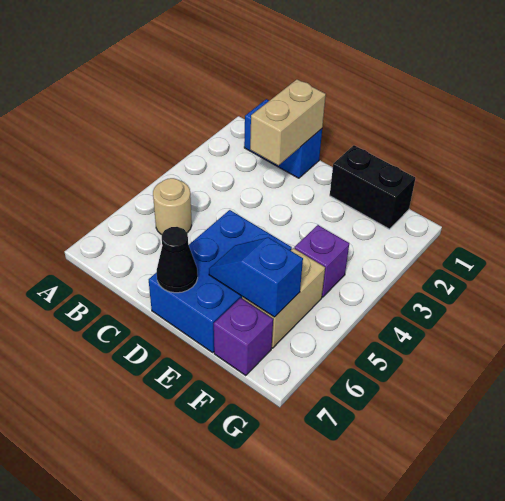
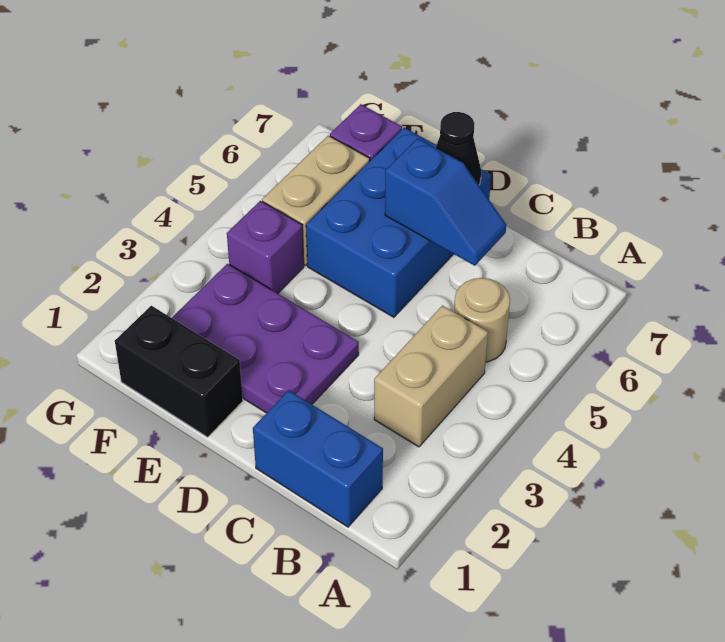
tan brick C1:C2 level 2 -> tan brick B3:B4 level 1
none -> purple plate D2:F3 level 1
blue slope E6:F6 level 2 top F -> blue slope C6:D6 level 2 top D

